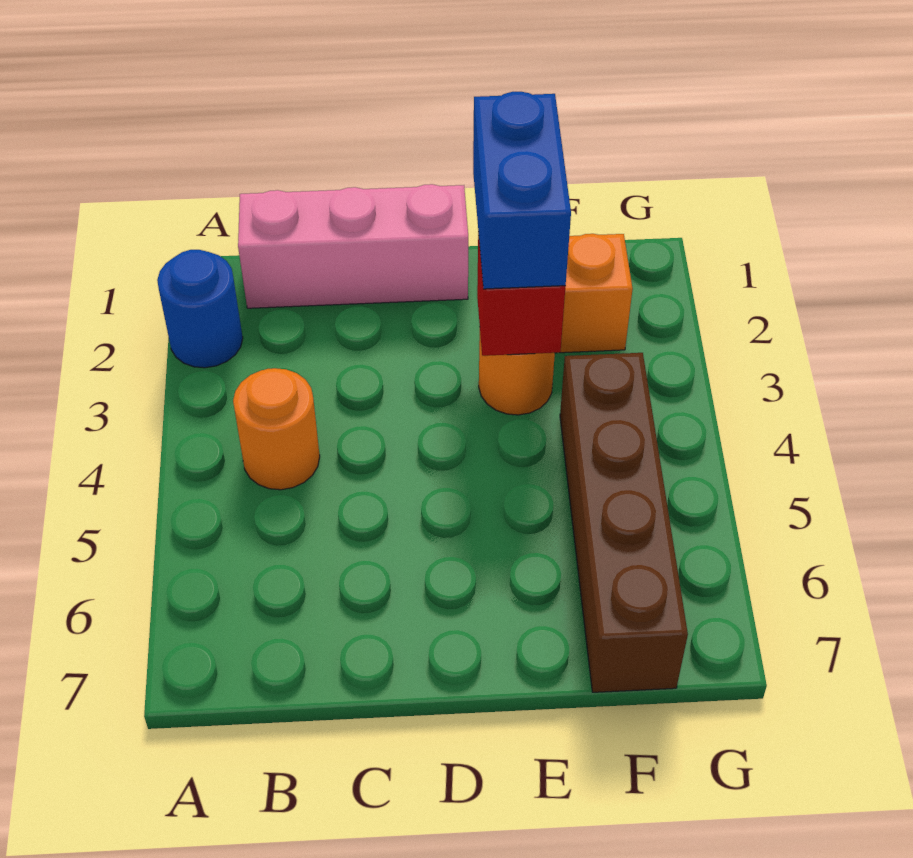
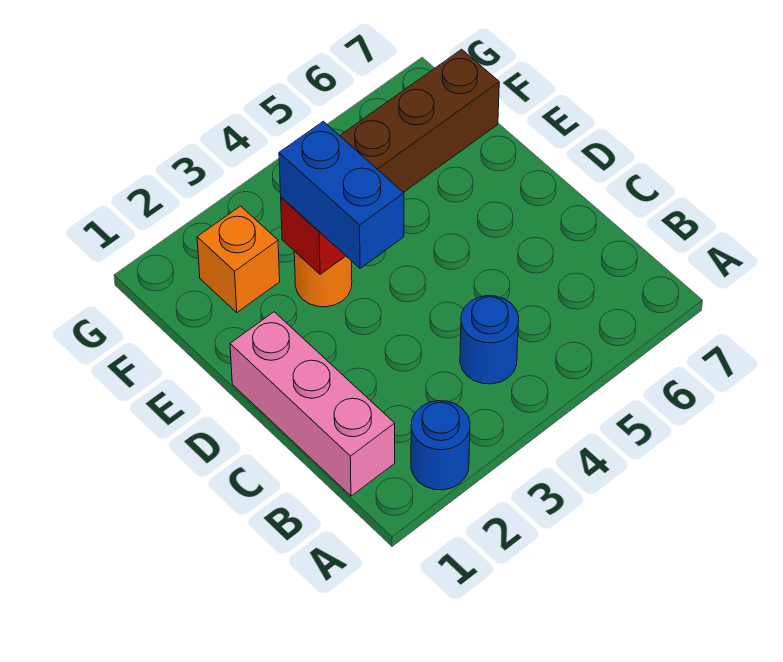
orange round brick B4 level 1 -> blue round brick B4 level 1
blue brick E2:E3 level 3 -> blue brick D3:E3 level 3

